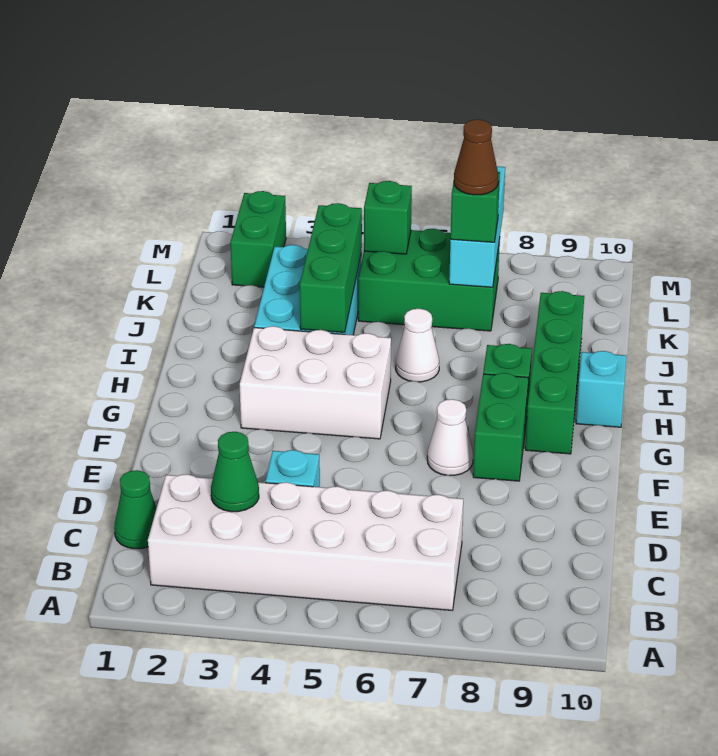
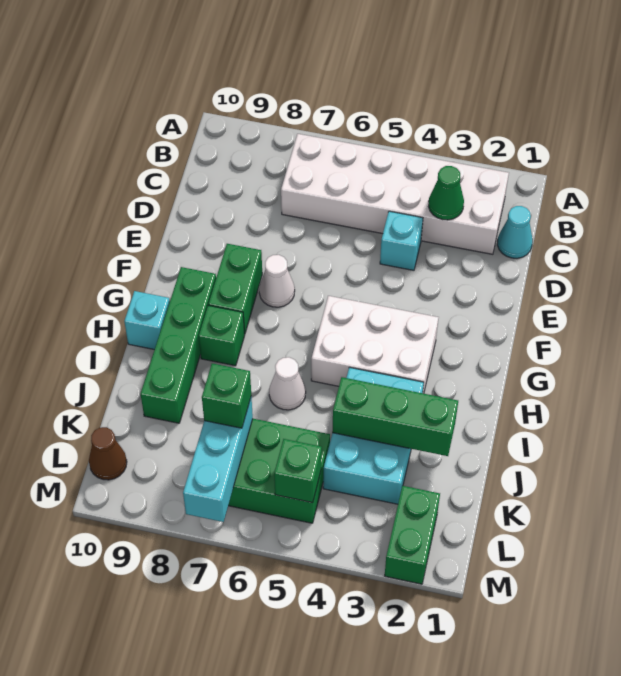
green cone C1 level 1 -> cyan cone C1 level 1
green brick I4:K4 level 2 -> green brick J2:J4 level 2
brown cone K7 level 4 -> brown cone L10 level 1

